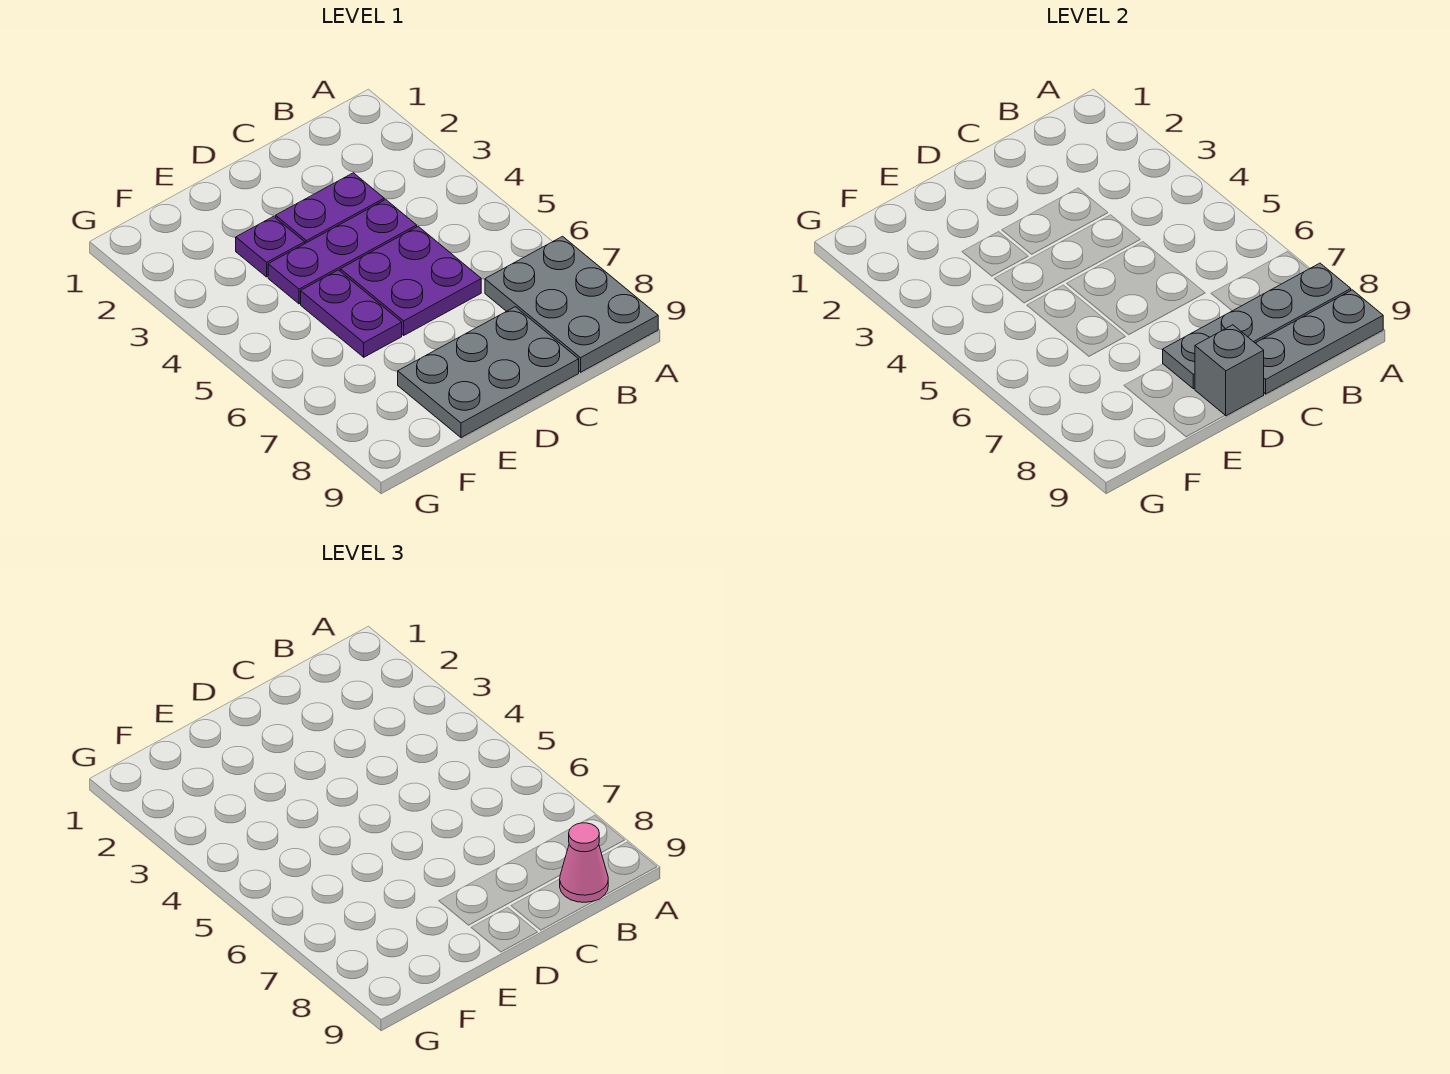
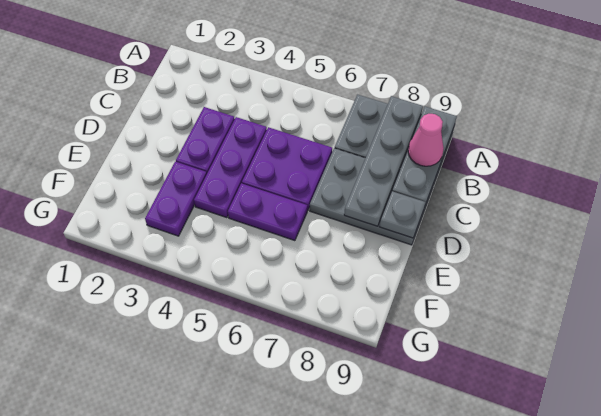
grey plate C8:E9 level 1 -> grey plate C7:D9 level 1
grey brick D9 level 2 -> grey plate D9 level 2
purple plate E3 level 1 -> purple plate E3:F3 level 1

